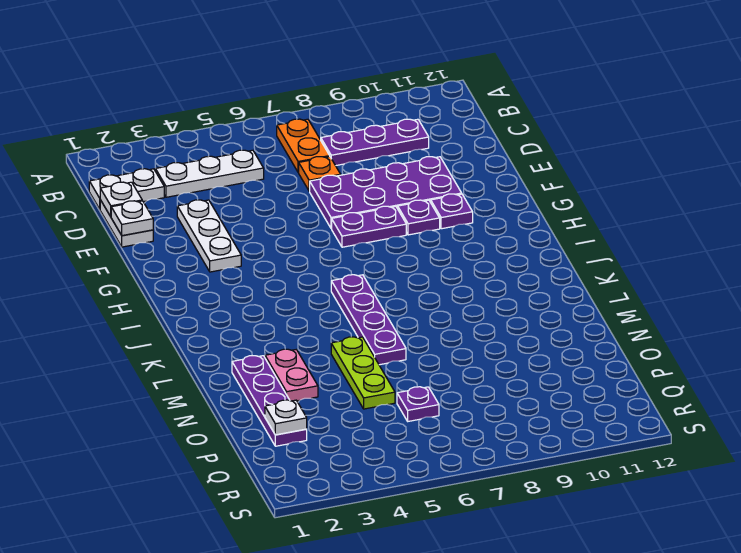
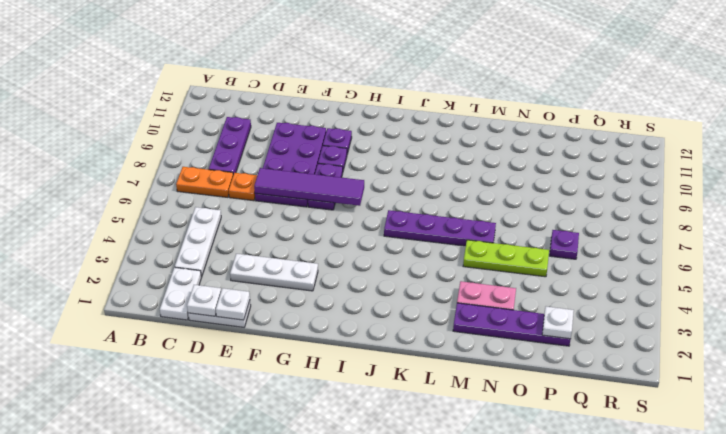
none -> purple tile E7:H7 level 2

